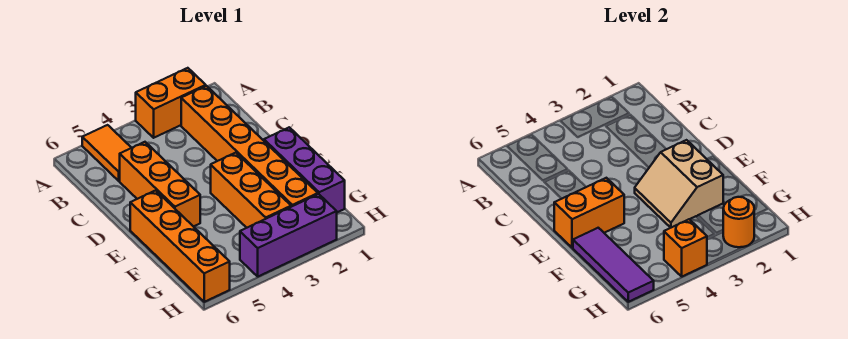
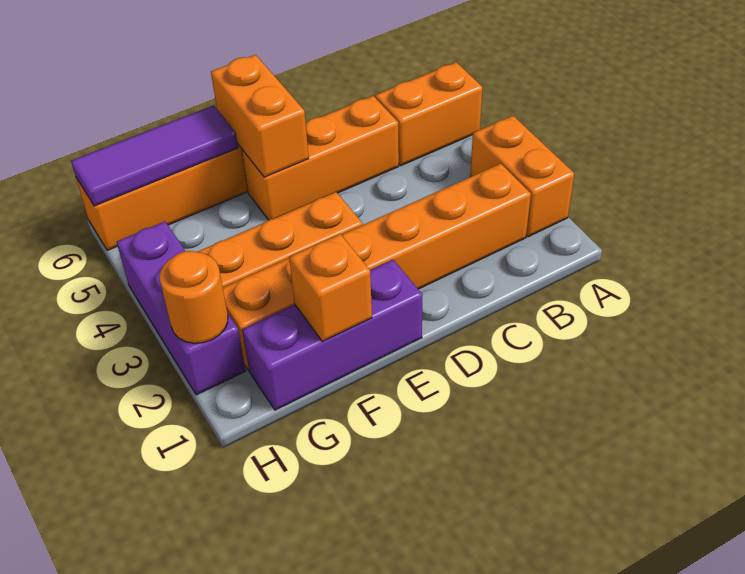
orange tile A5:B5 level 1 -> orange brick A5:B5 level 1
tan slope E2:F3 level 2 top 2 -> none
orange brick H4 level 2 -> orange brick F1 level 2

